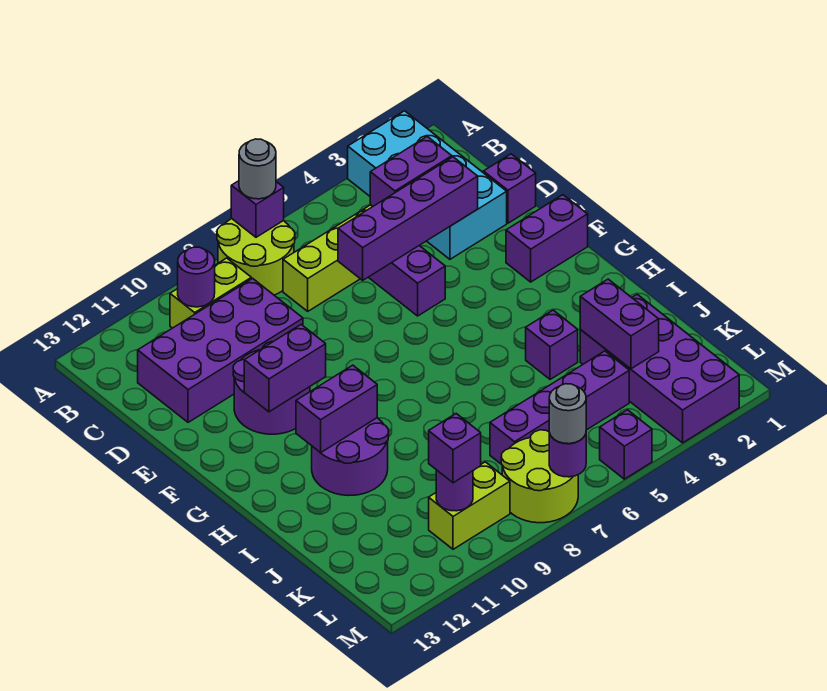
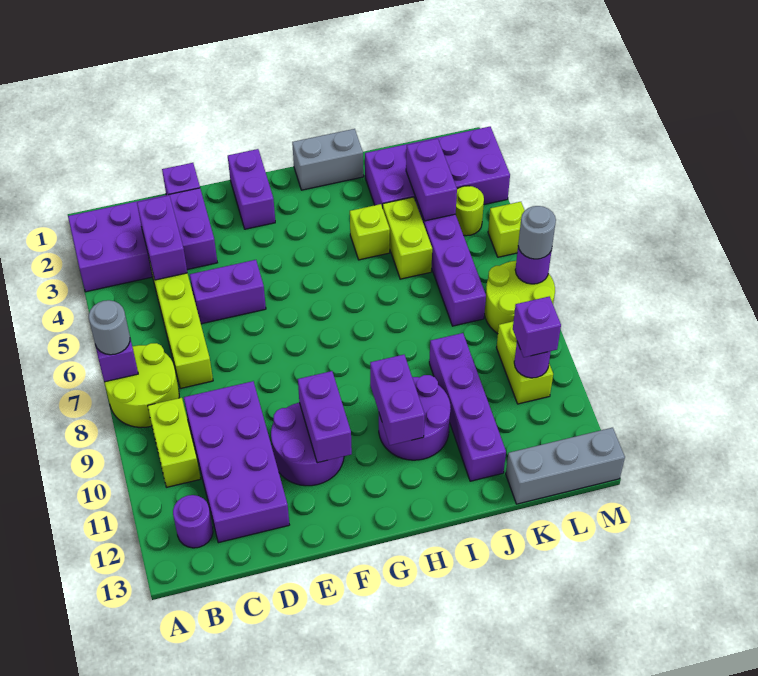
cyan brick A2:D3 level 1 -> purple brick A2:D3 level 1
purple round brick B10 level 2 -> purple round brick B12 level 1
purple brick D3:D6 level 2 -> purple brick J9:J12 level 1
none -> grey brick H1:I1 level 1
purple brick I4 level 1 -> lime brick I4 level 1
purple brick J3:K3 level 2 -> purple brick K3:K4 level 2
none -> lime brick J4:J5 level 1
none -> grey brick K13:M13 level 1
none -> lime round brick L4 level 1
purple brick M5 level 1 -> lime brick M5 level 1

